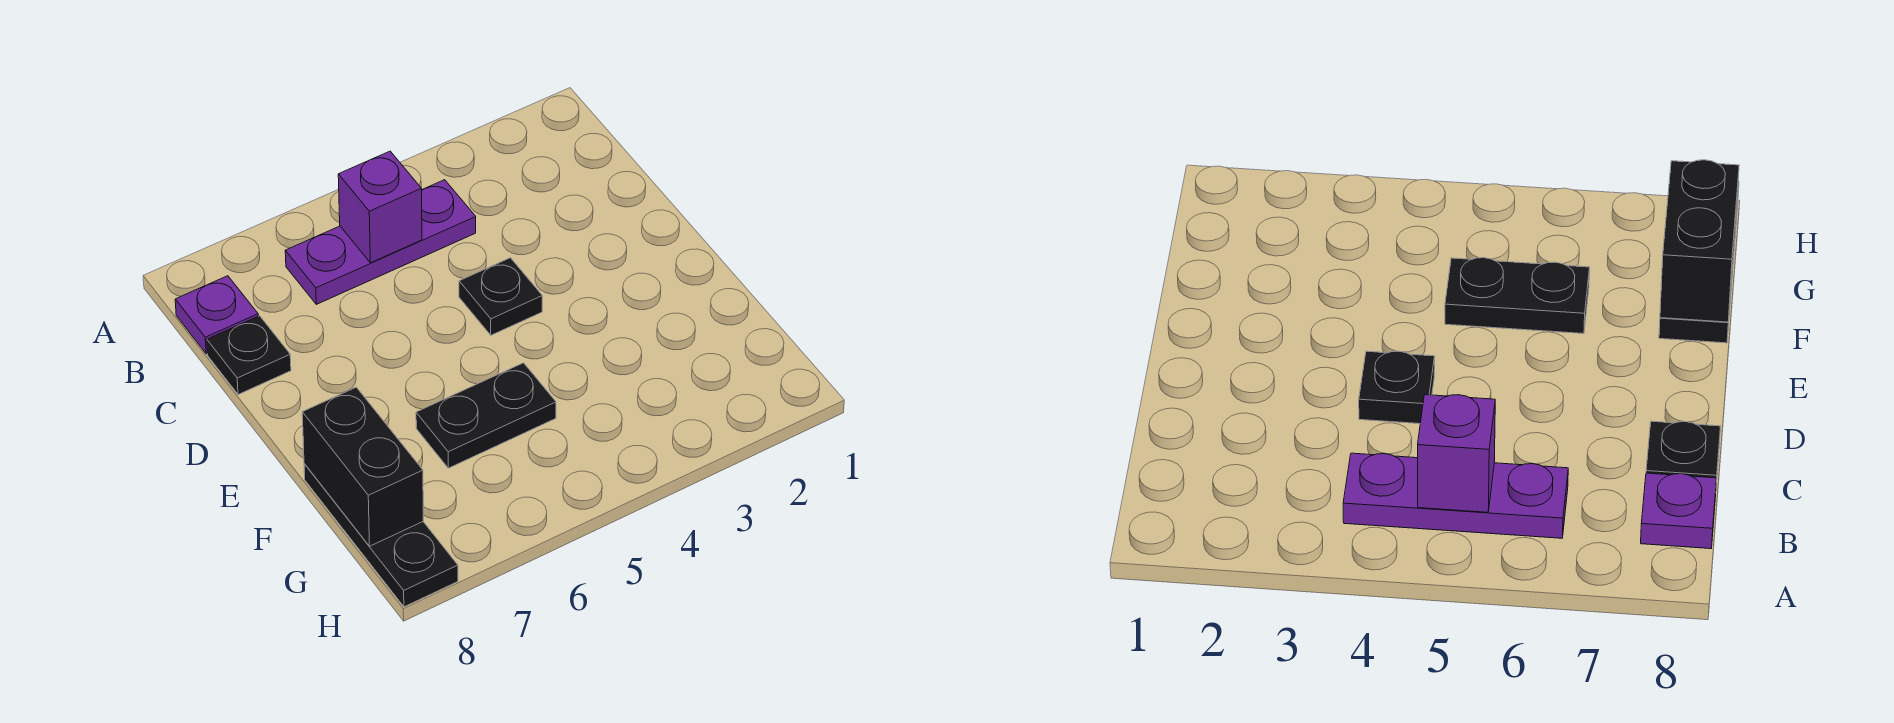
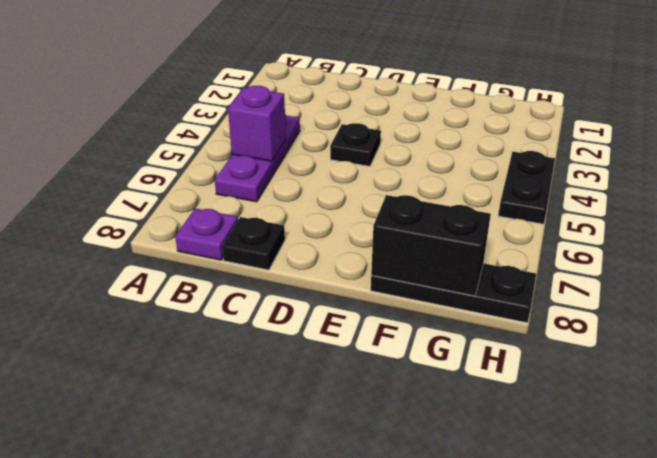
black plate F5:F6 level 1 -> black plate H4:H5 level 1

